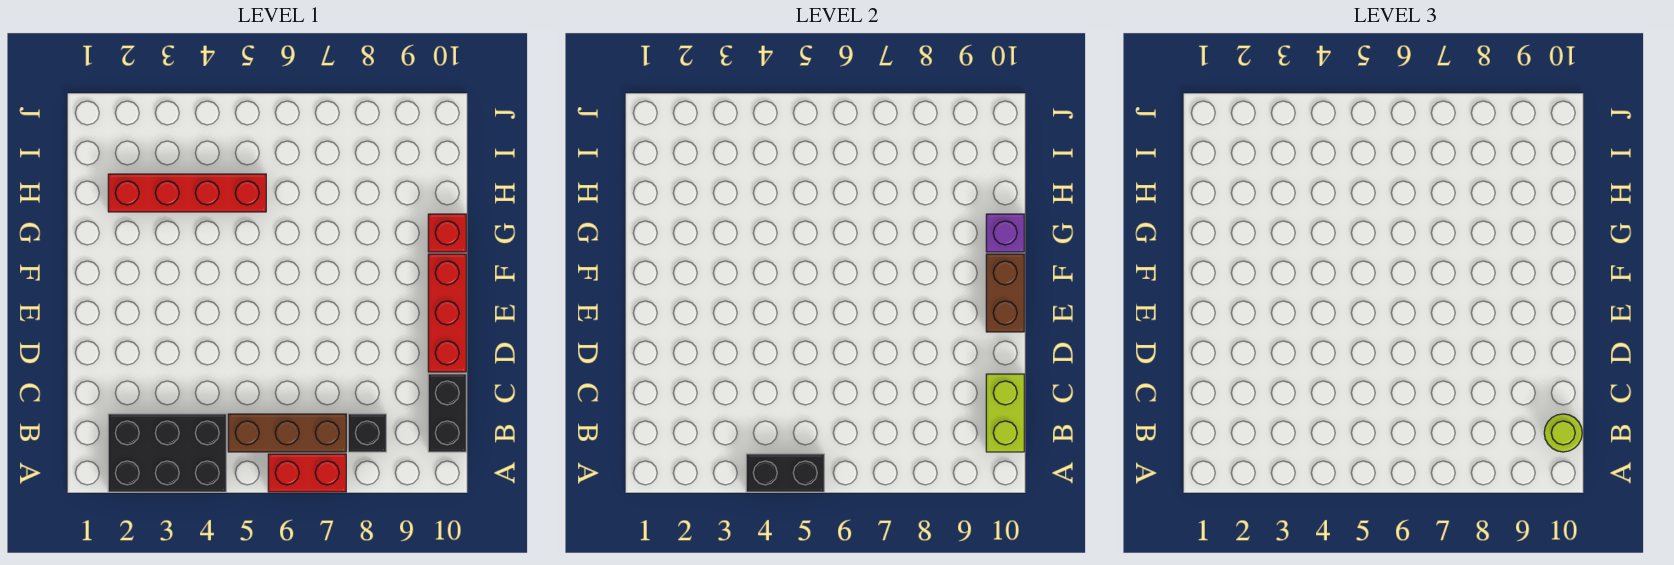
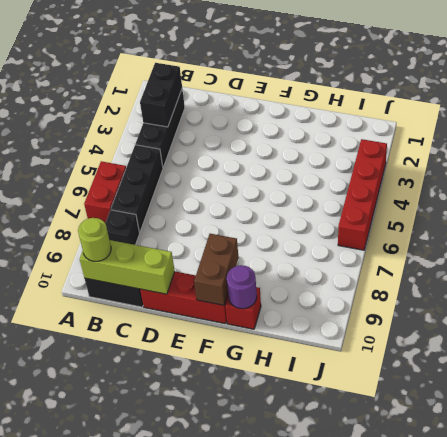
black brick A2:B4 level 1 -> black brick B2:B4 level 1
black brick A4:A5 level 2 -> black brick B2:B3 level 2
brown brick B5:B7 level 1 -> black brick B5:B7 level 1
lime brick B10:C10 level 2 -> lime brick B10:D10 level 2
brown brick E10:F10 level 2 -> brown brick F9:F10 level 2
purple brick G10 level 2 -> purple round brick G10 level 2
red brick H2:H5 level 1 -> red brick J3:J6 level 1

